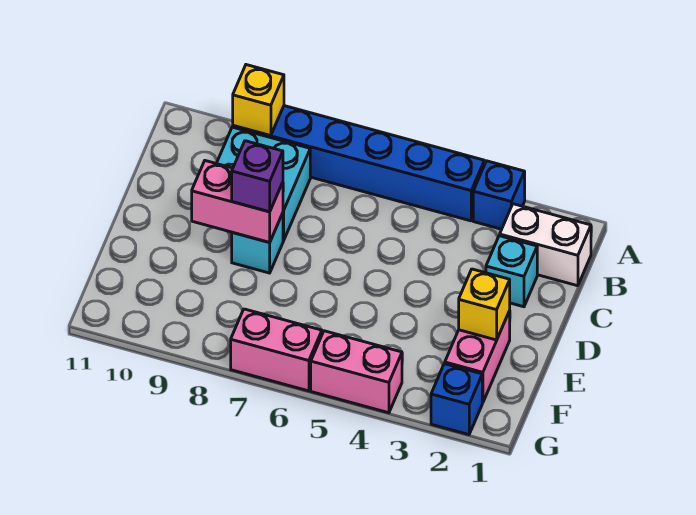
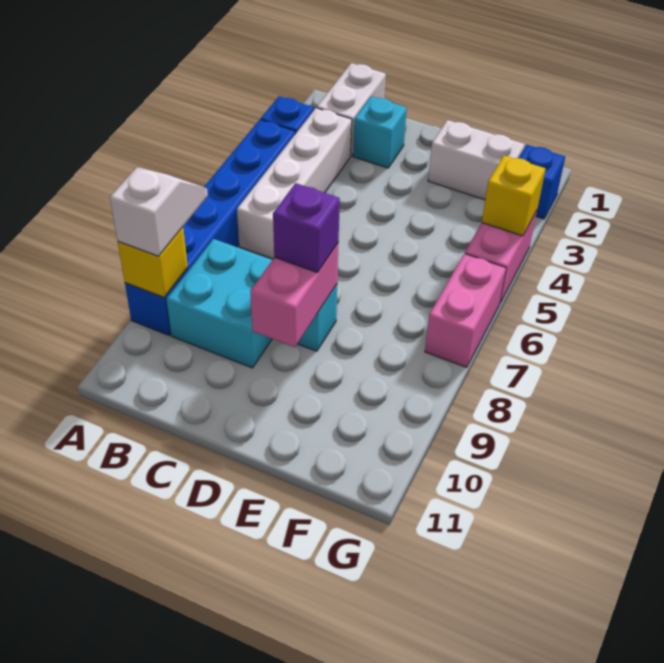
none -> white slope A8:A9 level 3 top 9
none -> white brick B3:B6 level 1
pink brick E2:F2 level 1 -> white brick E2:F2 level 1
yellow brick E2 level 2 -> yellow brick G4 level 2

